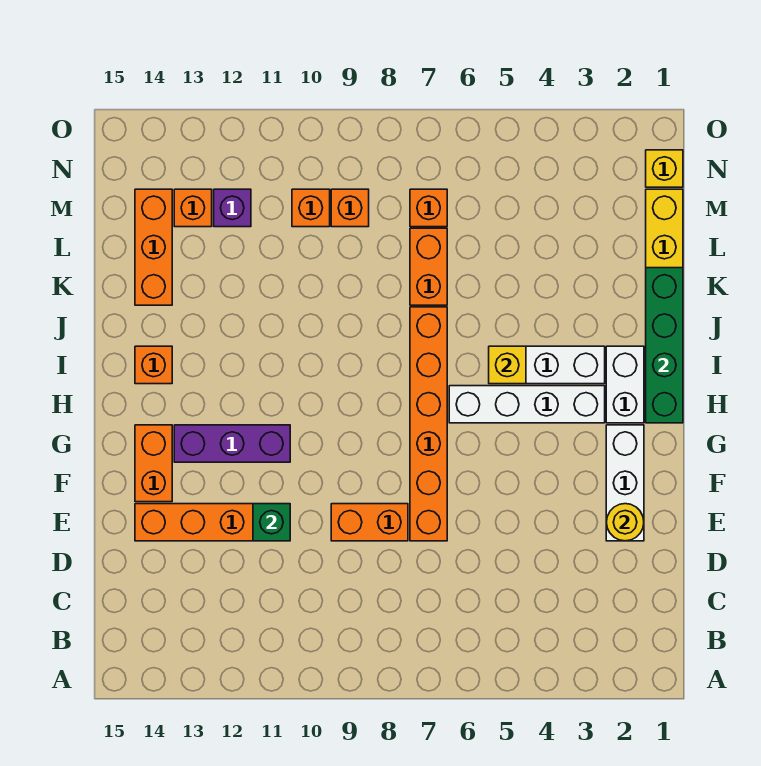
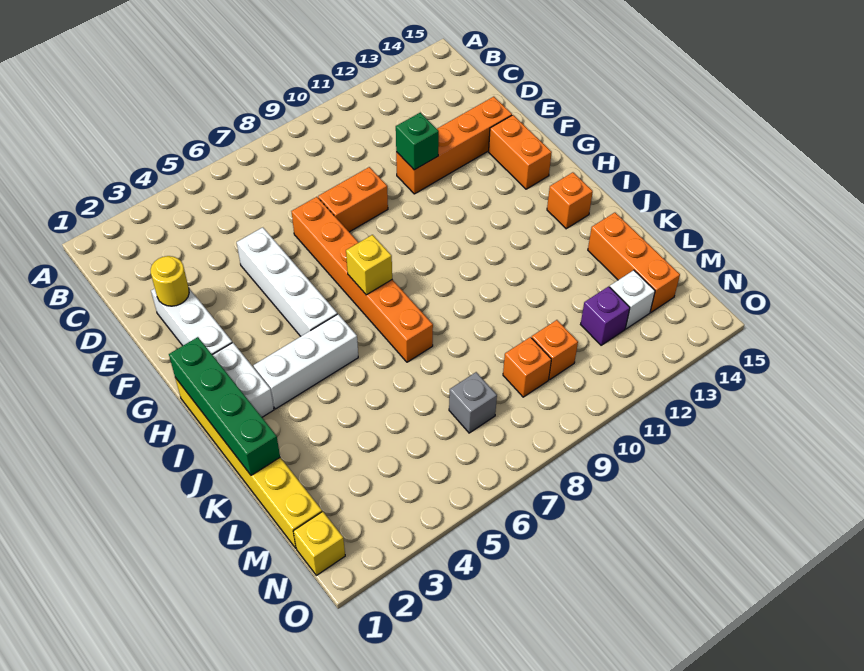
purple brick G11:G13 level 1 -> none
white brick H3:H6 level 1 -> white brick E5:H5 level 1
yellow brick I5 level 2 -> yellow brick H7 level 2
orange brick K7:L7 level 1 -> none
orange brick M7 level 1 -> grey brick M7 level 1
orange brick M13 level 1 -> white brick M13 level 1

